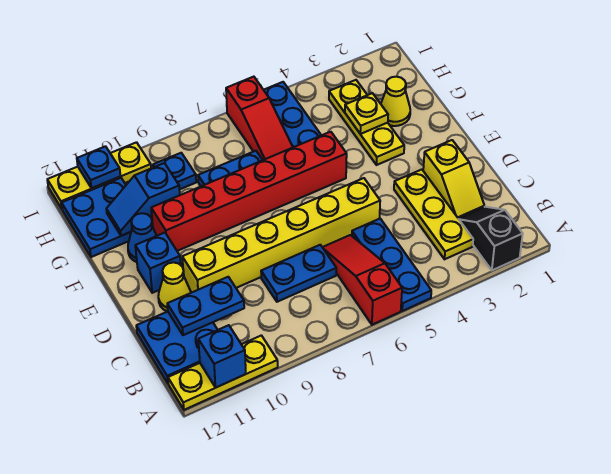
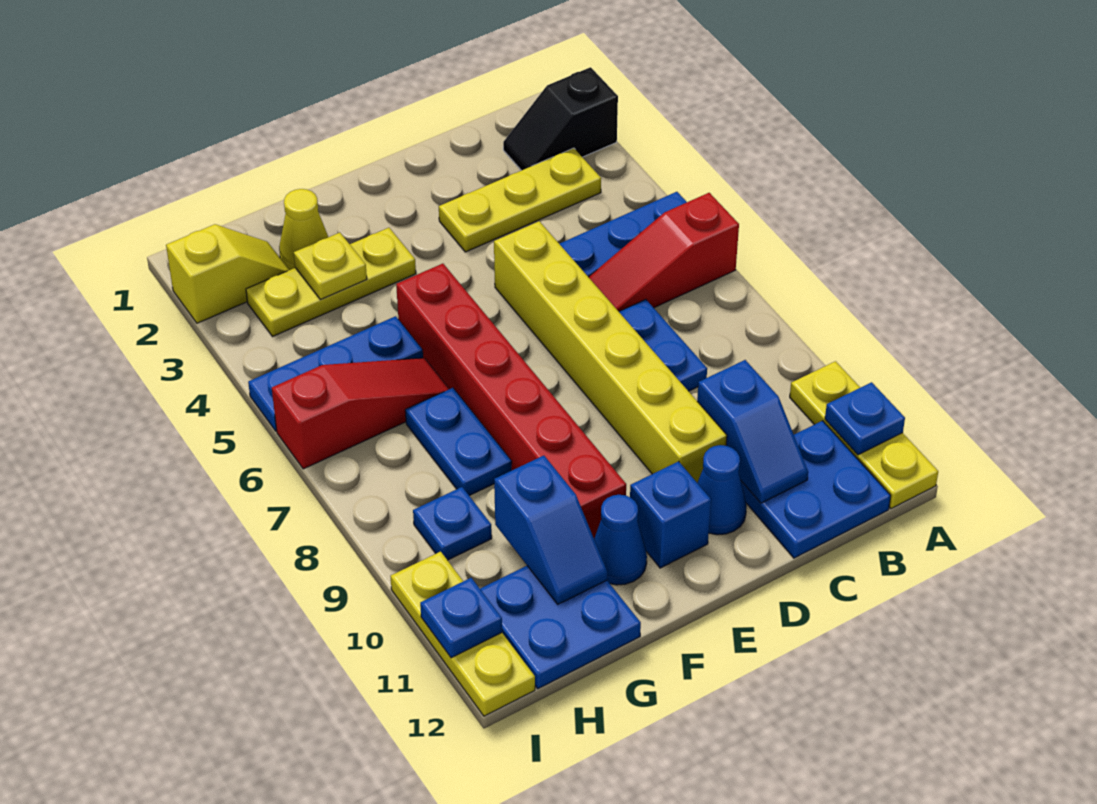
blue brick A11 level 2 -> blue plate A11 level 2
yellow slope C2:D2 level 1 top D -> yellow slope H2:I2 level 1 top I
blue plate C10:C11 level 2 -> blue slope C10:C11 level 2 top 10
yellow cone D11 level 1 -> blue cone D11 level 1

